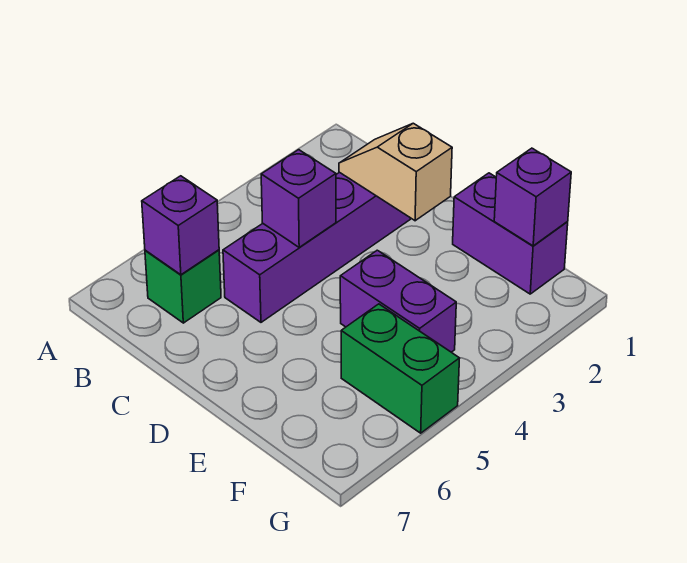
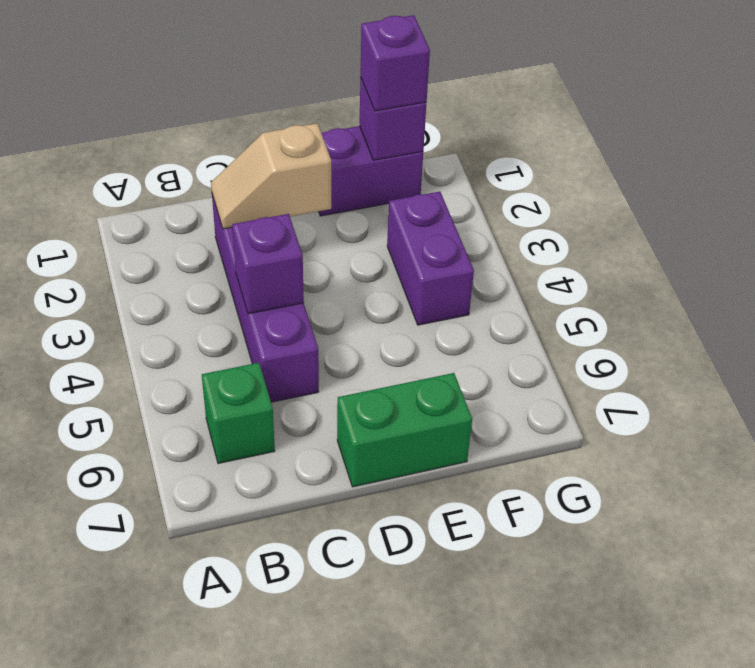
purple brick B6 level 2 -> purple brick F1 level 3
purple brick E4:F4 level 1 -> purple brick F3:F4 level 1
green brick F5:G5 level 1 -> green brick D7:E7 level 1

